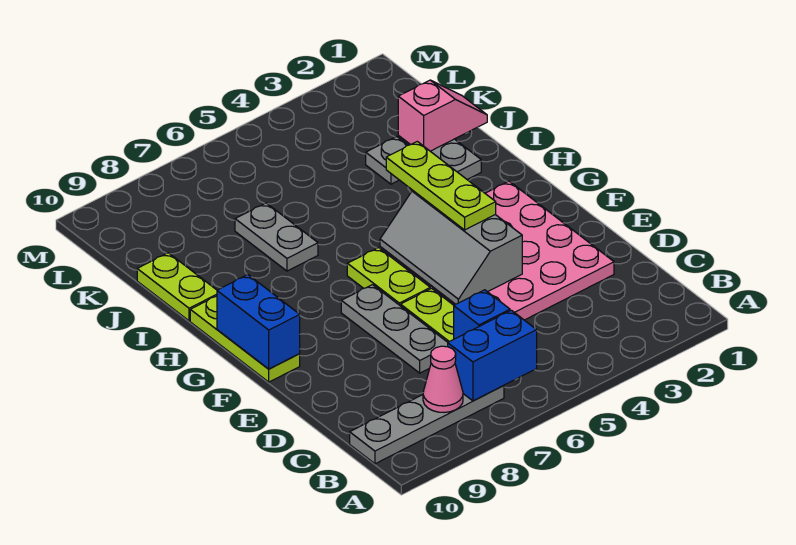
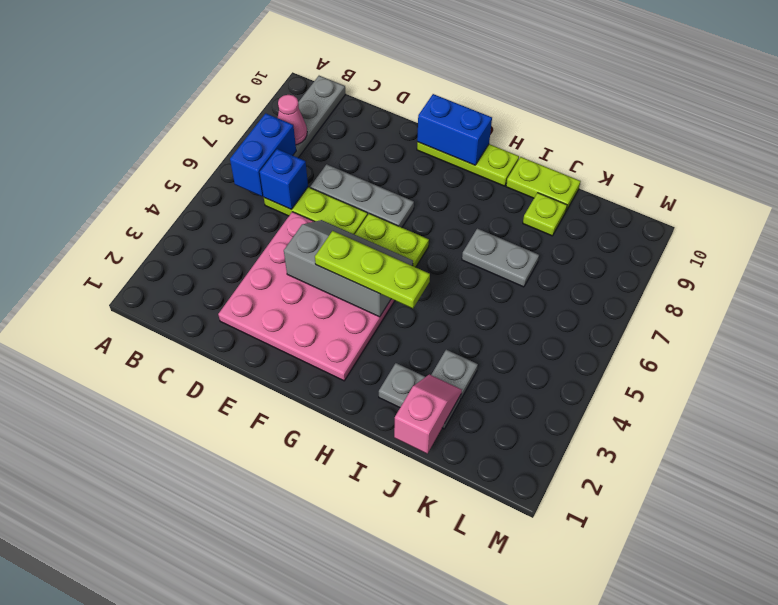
pink slope J1:J2 level 2 top 2 -> pink slope J1:J2 level 2 top 1
none -> lime plate J9 level 1

